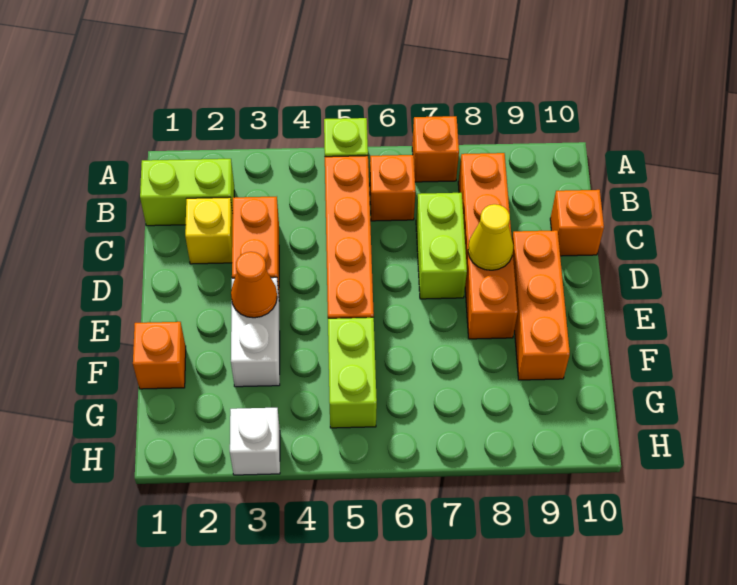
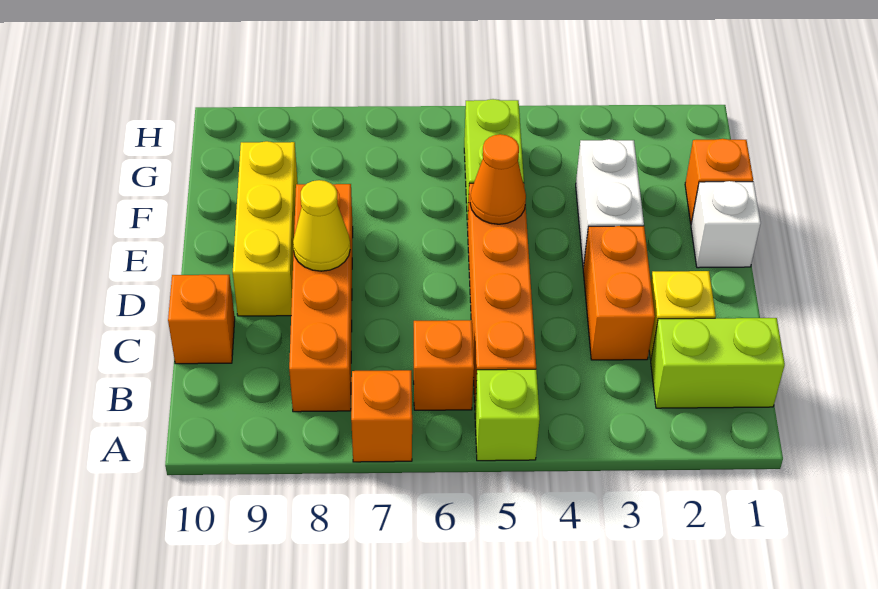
lime brick C7:D7 level 1 -> none
orange brick D9:F9 level 1 -> yellow brick D9:F9 level 1
orange cone E3 level 2 -> orange cone E5 level 2
white brick H3 level 1 -> white brick E1 level 1

